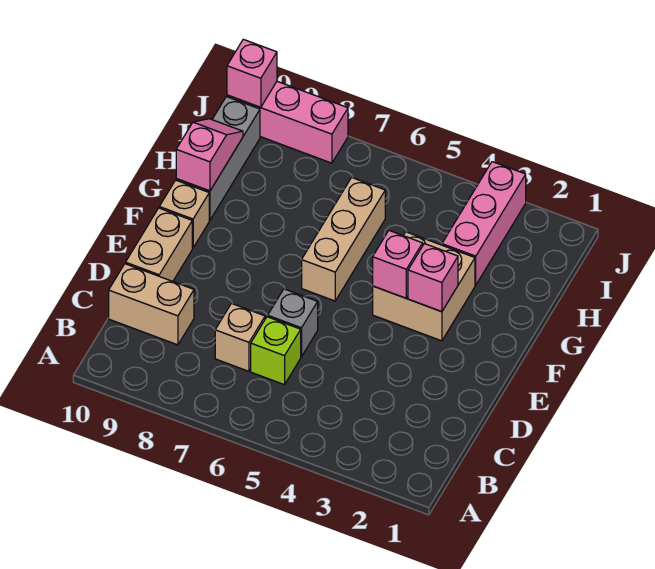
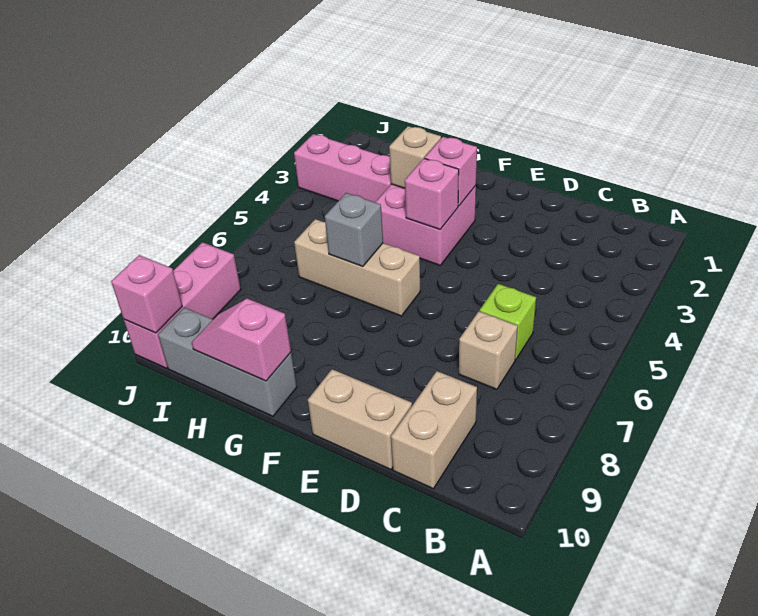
grey brick D6 level 1 -> grey brick G6 level 2
tan brick F3:G4 level 1 -> pink brick F3:G4 level 1
tan brick F10 level 1 -> tan brick G3 level 2

